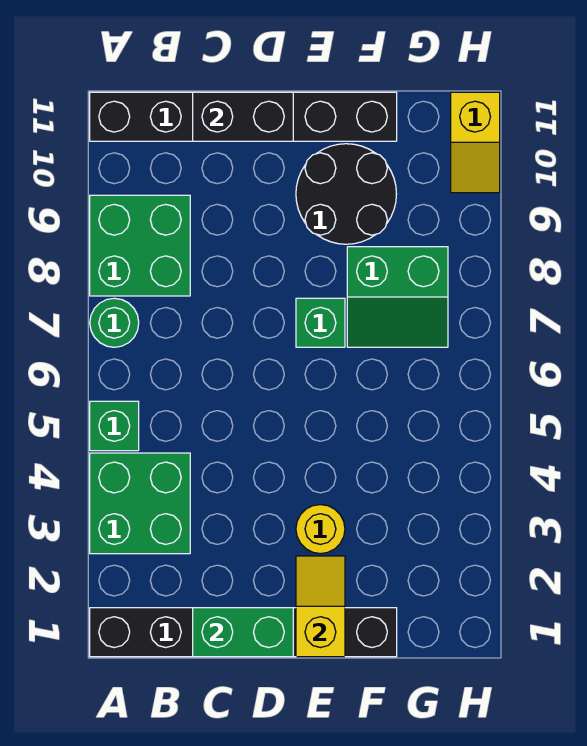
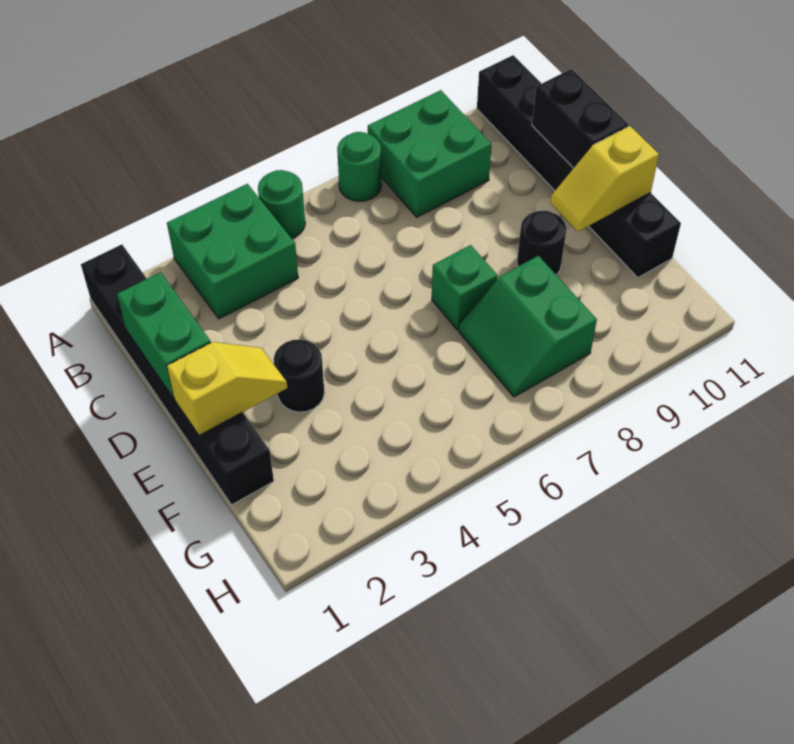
green brick A5 level 1 -> green round brick A5 level 1
yellow round brick E3 level 1 -> black round brick E3 level 1
black round brick E9:F10 level 1 -> black round brick E9 level 1
yellow slope H10:H11 level 1 top 11 -> yellow slope E10:E11 level 2 top 11

